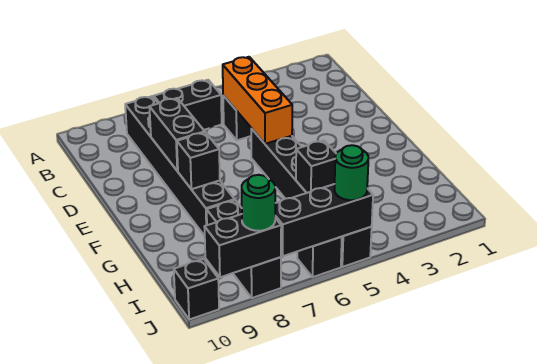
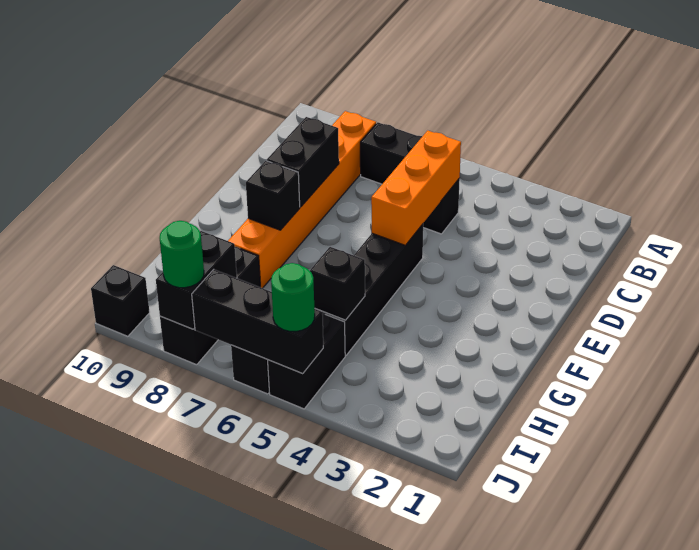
black brick B8:G8 level 1 -> orange brick B8:G8 level 1
black brick J8:J9 level 2 -> black brick I8:J8 level 2

